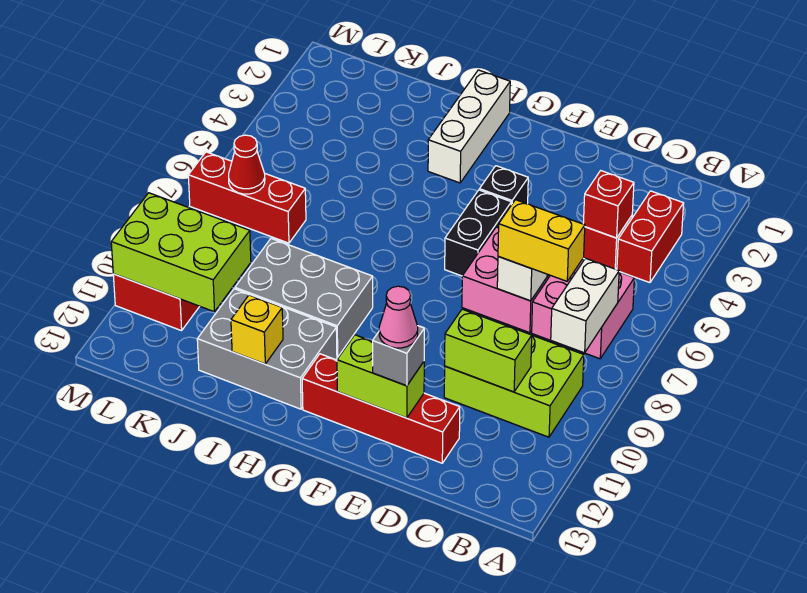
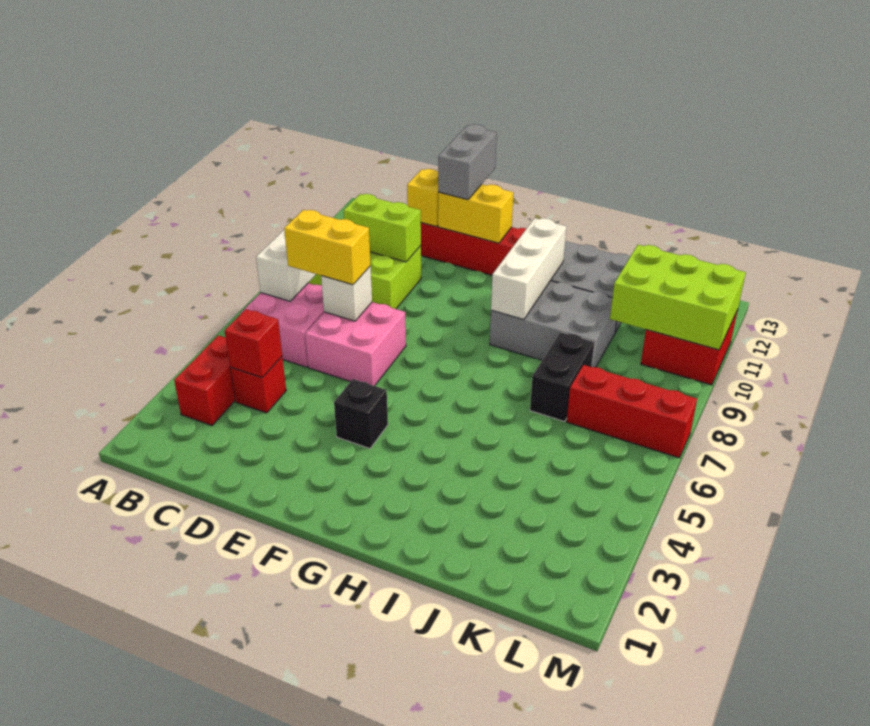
lime brick E12:F12 level 2 -> yellow brick E12:F12 level 2
grey brick E12 level 3 -> grey brick E12:E13 level 3
pink cone E12 level 4 -> none
black brick F5:F6 level 1 -> black brick J7:J8 level 1
white brick H1:H3 level 1 -> white brick H9:H11 level 2
yellow brick I12 level 2 -> yellow brick D12 level 2
red cone L7 level 2 -> none

